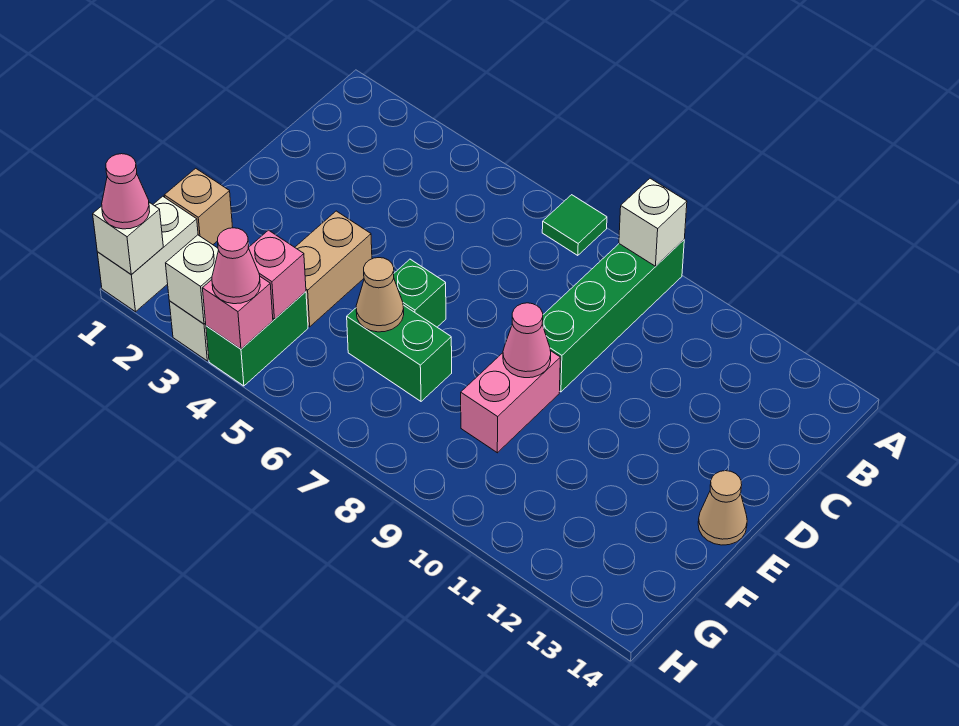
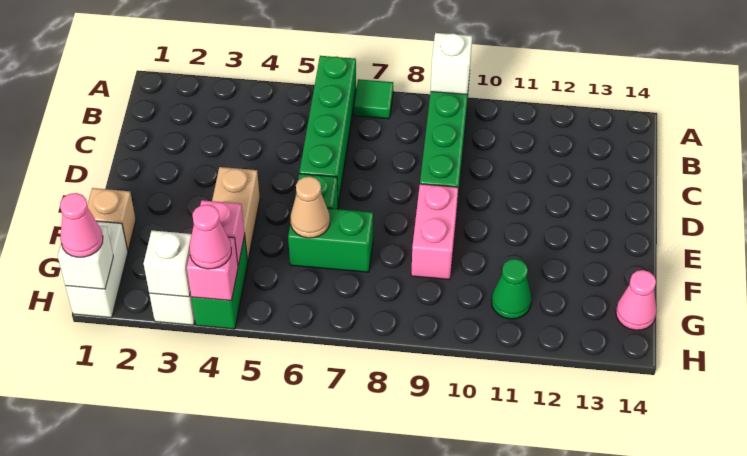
none -> green brick A6:D6 level 1
pink cone E9 level 2 -> pink cone G14 level 1
tan cone E14 level 1 -> none
none -> green cone G11 level 1

